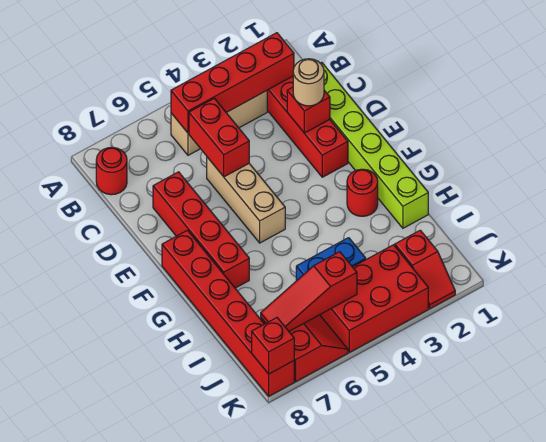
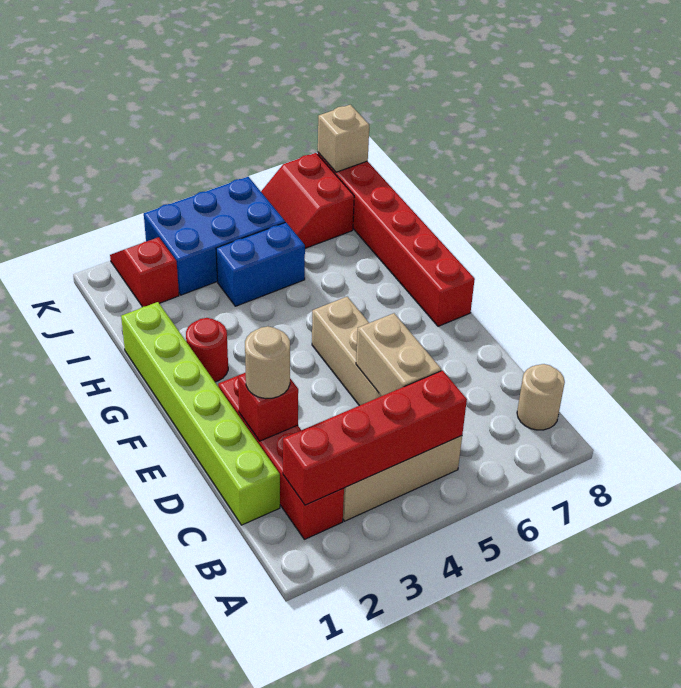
red round brick B8 level 1 -> tan round brick B8 level 1
red brick C5:D5 level 2 -> tan brick C5:D5 level 2
red brick D7:G7 level 1 -> none
red brick J3:K5 level 1 -> blue brick J3:K5 level 1
red slope J5:J7 level 2 top 5 -> none
red brick K8 level 2 -> tan brick K8 level 2

